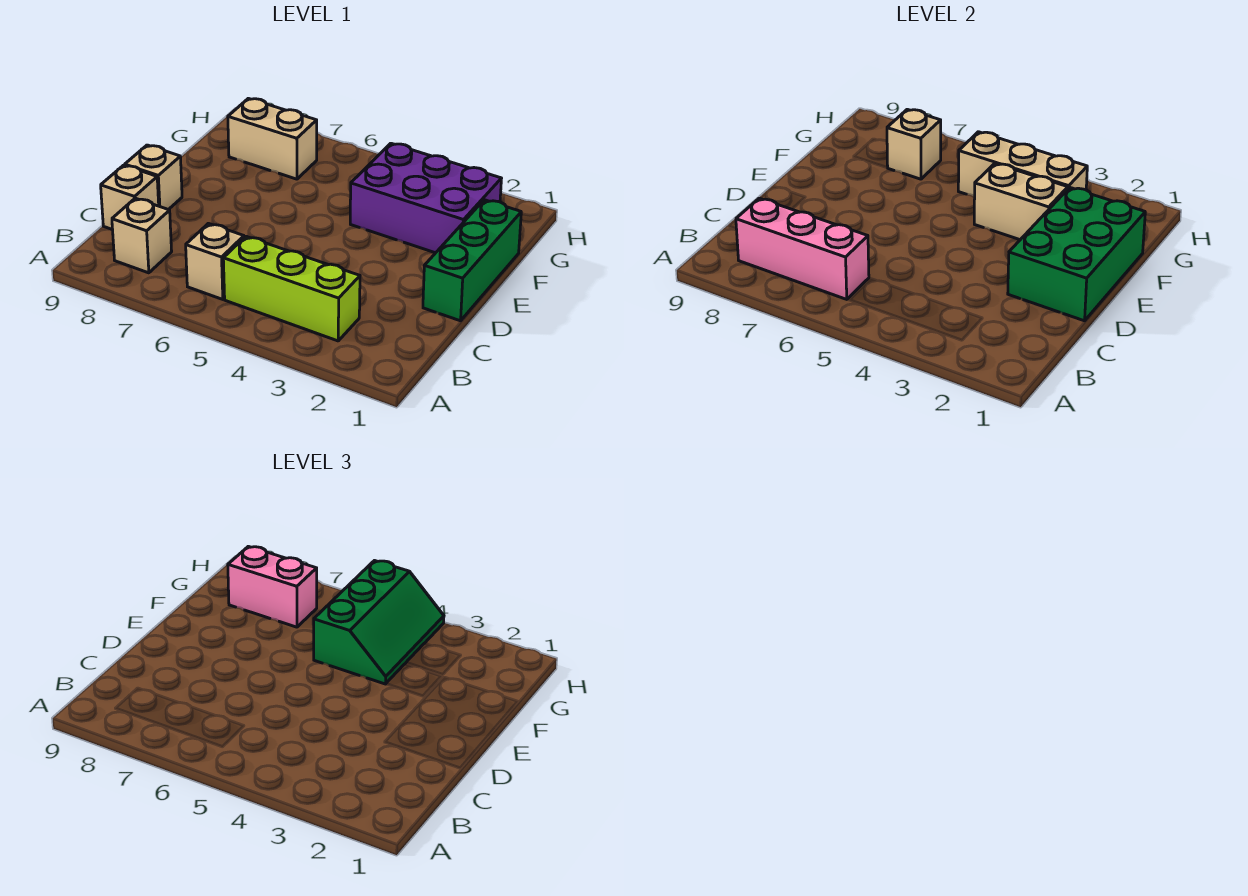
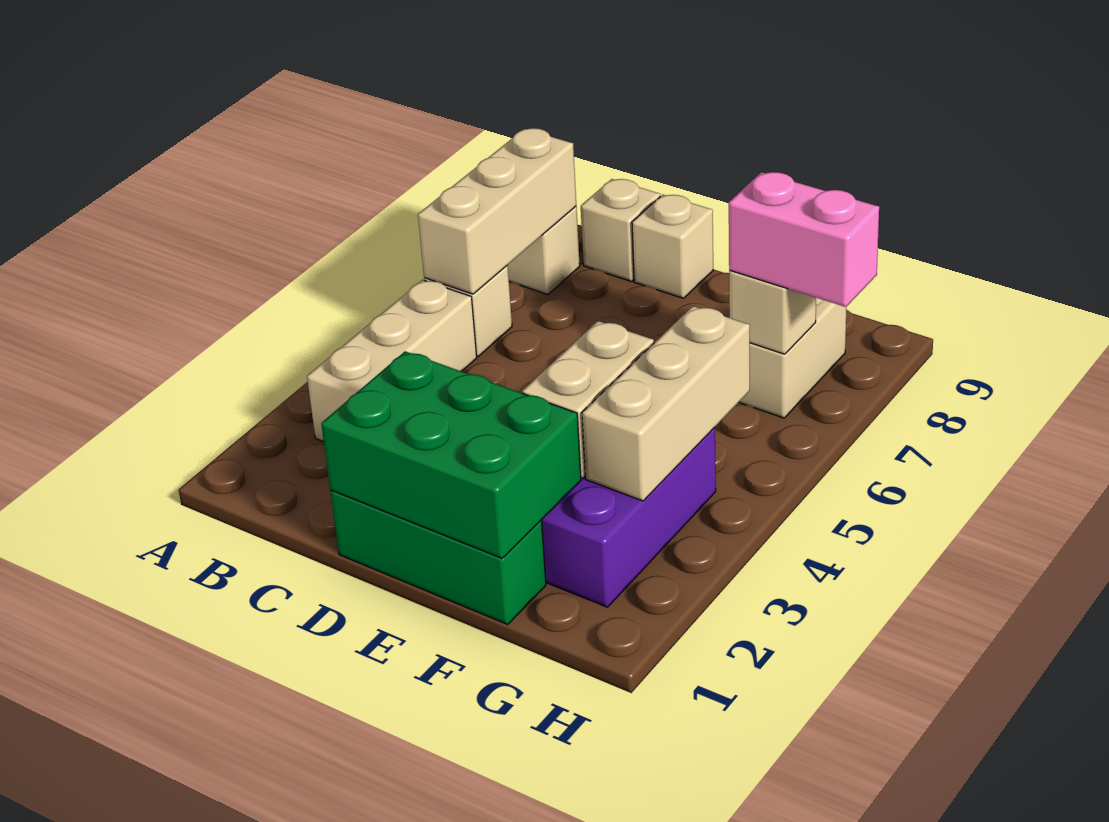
lime brick B3:B5 level 1 -> tan brick B3:B5 level 1
pink brick B6:B8 level 2 -> tan brick B6:B8 level 2
green slope F4:H5 level 3 top 5 -> none
pink brick G7:G8 level 3 -> pink brick G7:H7 level 3

